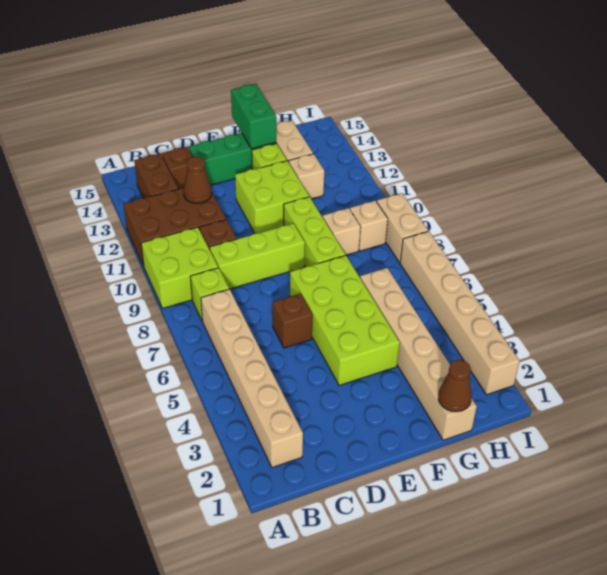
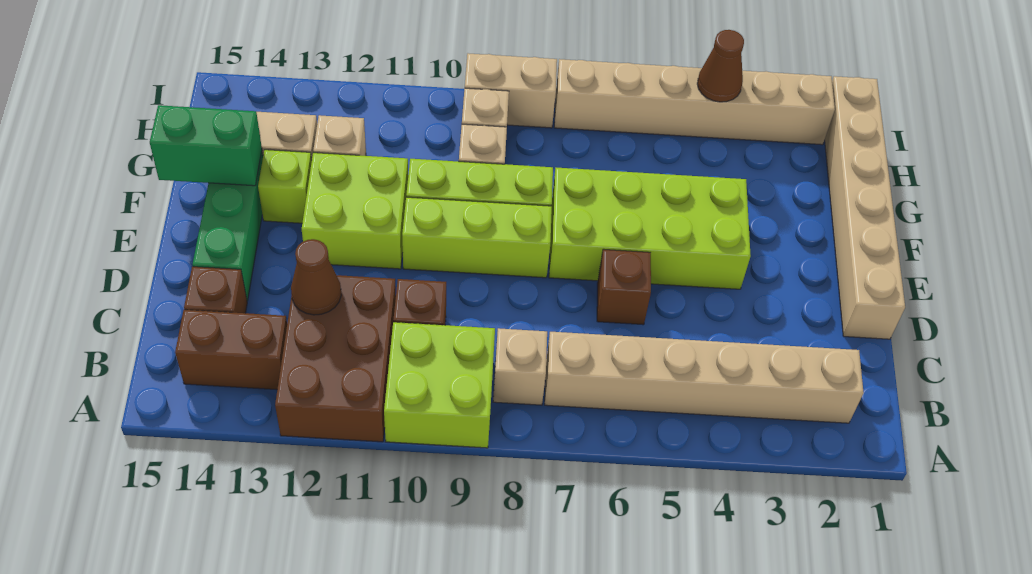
lime brick B8 level 1 -> tan brick B8 level 1
lime brick C9:E9 level 1 -> lime brick E8:E10 level 1
tan brick G1:G6 level 1 -> tan brick D1:I1 level 1
brown cone G1 level 2 -> brown cone I4 level 2

